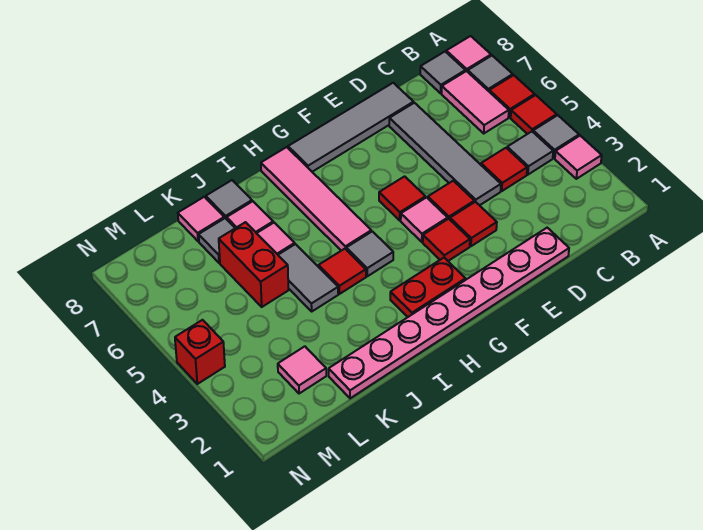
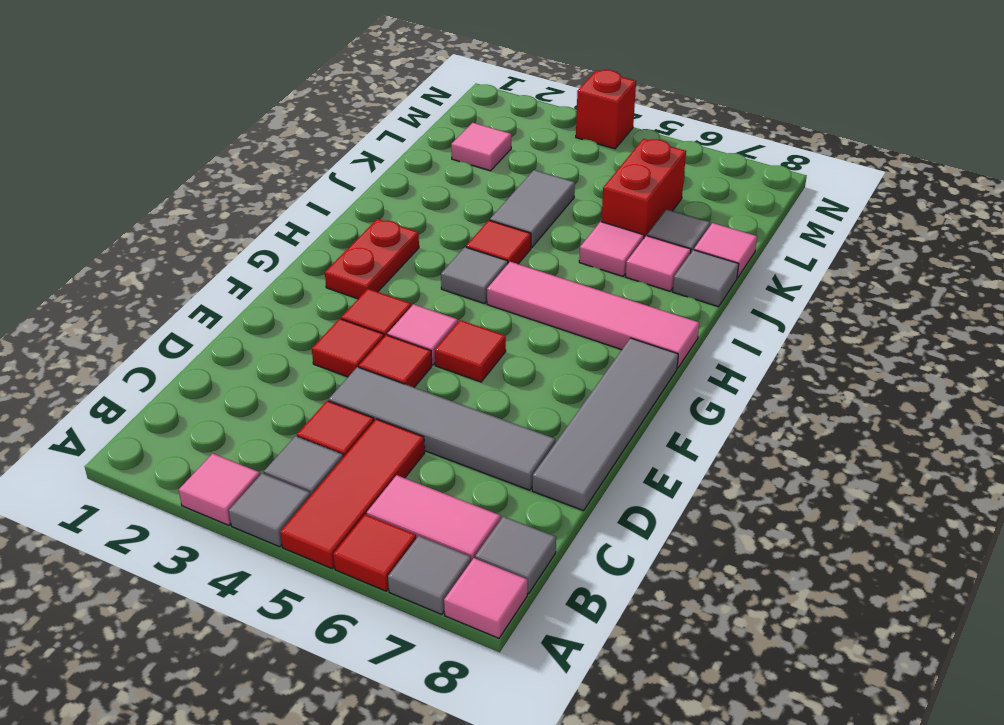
red tile A5 level 1 -> red tile A5:C5 level 1
pink plate D1:K1 level 1 -> none
grey tile J4:J5 level 1 -> grey tile J4:K4 level 1
red brick K5:K6 level 1 -> red brick K6:L6 level 1

